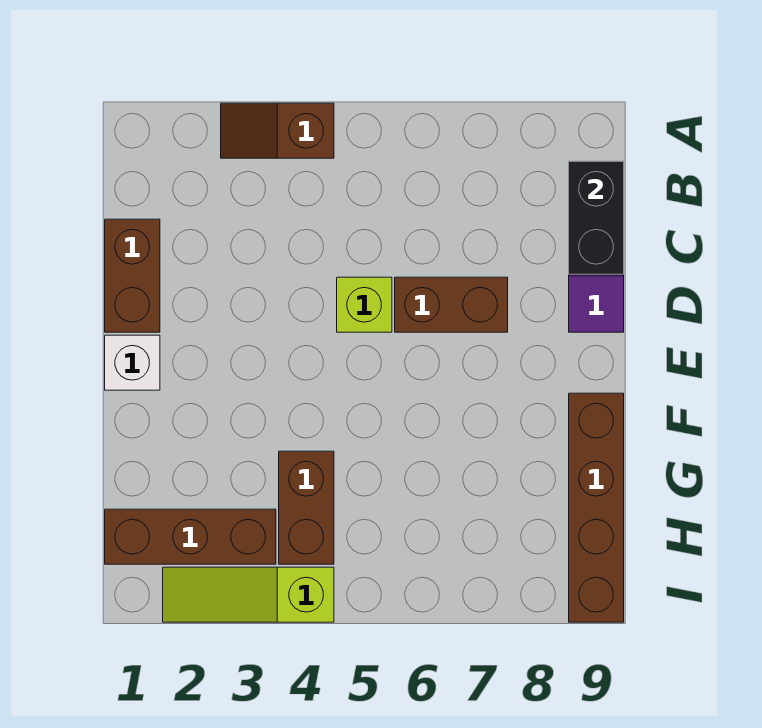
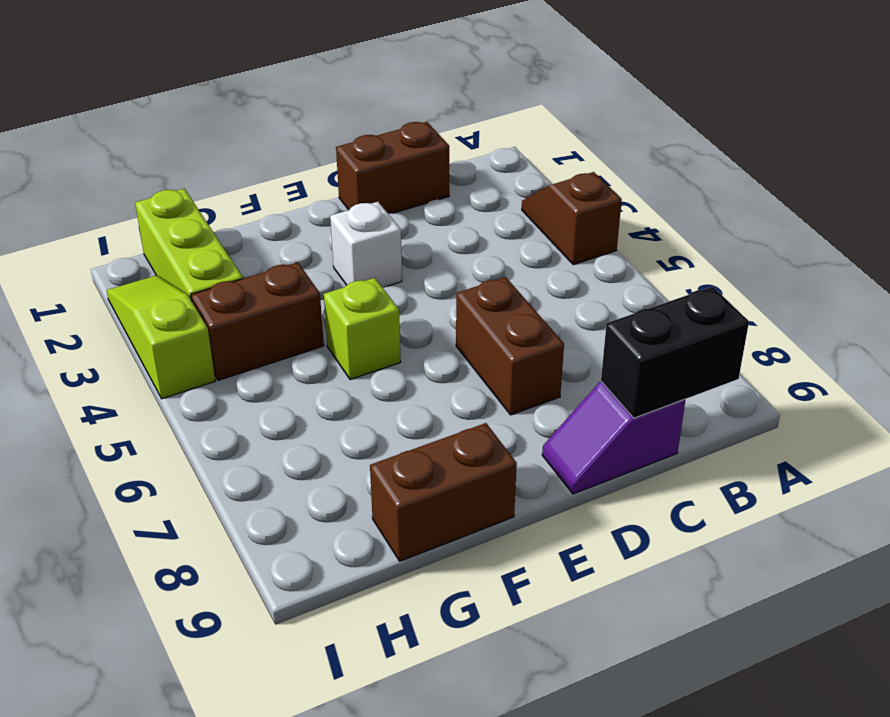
lime brick D5 level 1 -> lime brick F5 level 1
white brick E1 level 1 -> white brick E3 level 1
brown brick F9:I9 level 1 -> brown brick F9:G9 level 1
brown brick H1:H3 level 1 -> lime brick H1:H3 level 1

